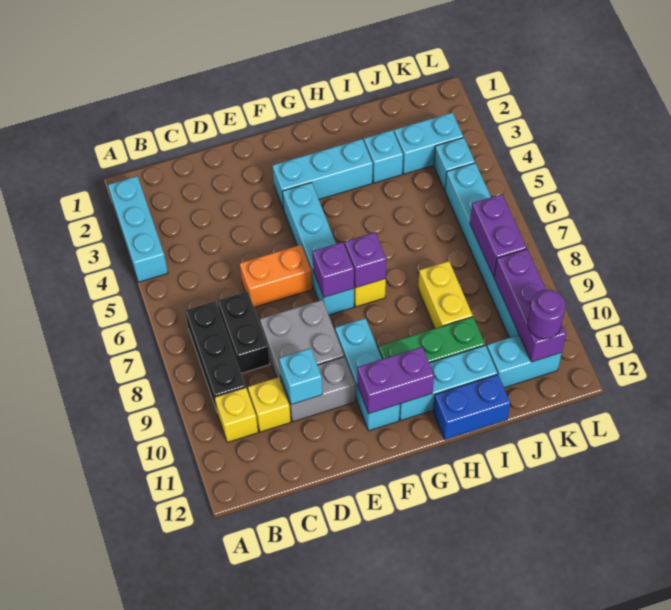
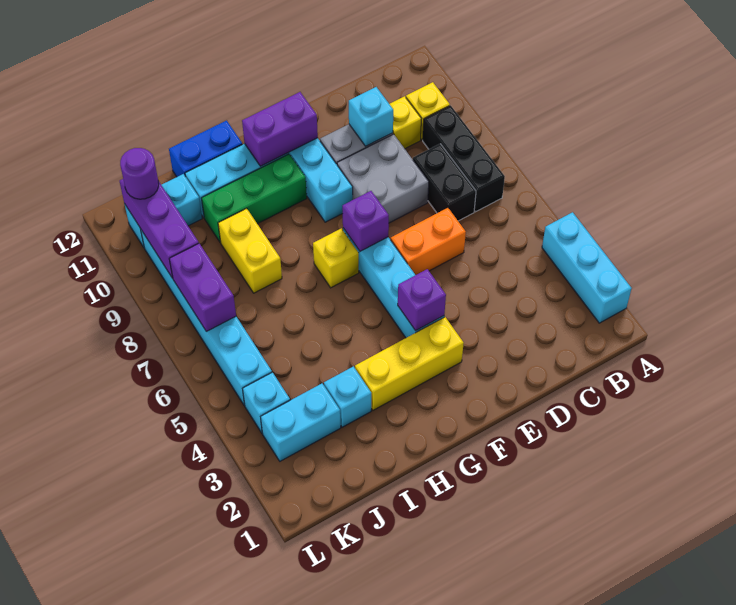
cyan brick F3:H3 level 1 -> yellow brick F3:H3 level 1
purple brick G7 level 2 -> purple brick F4 level 2

